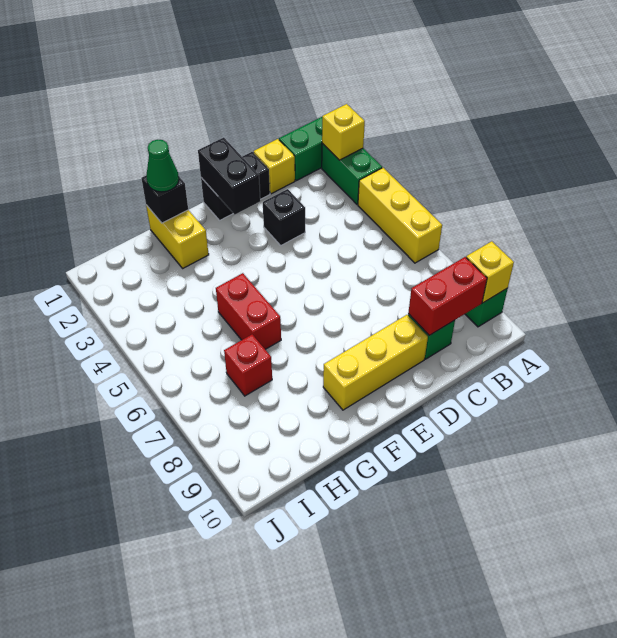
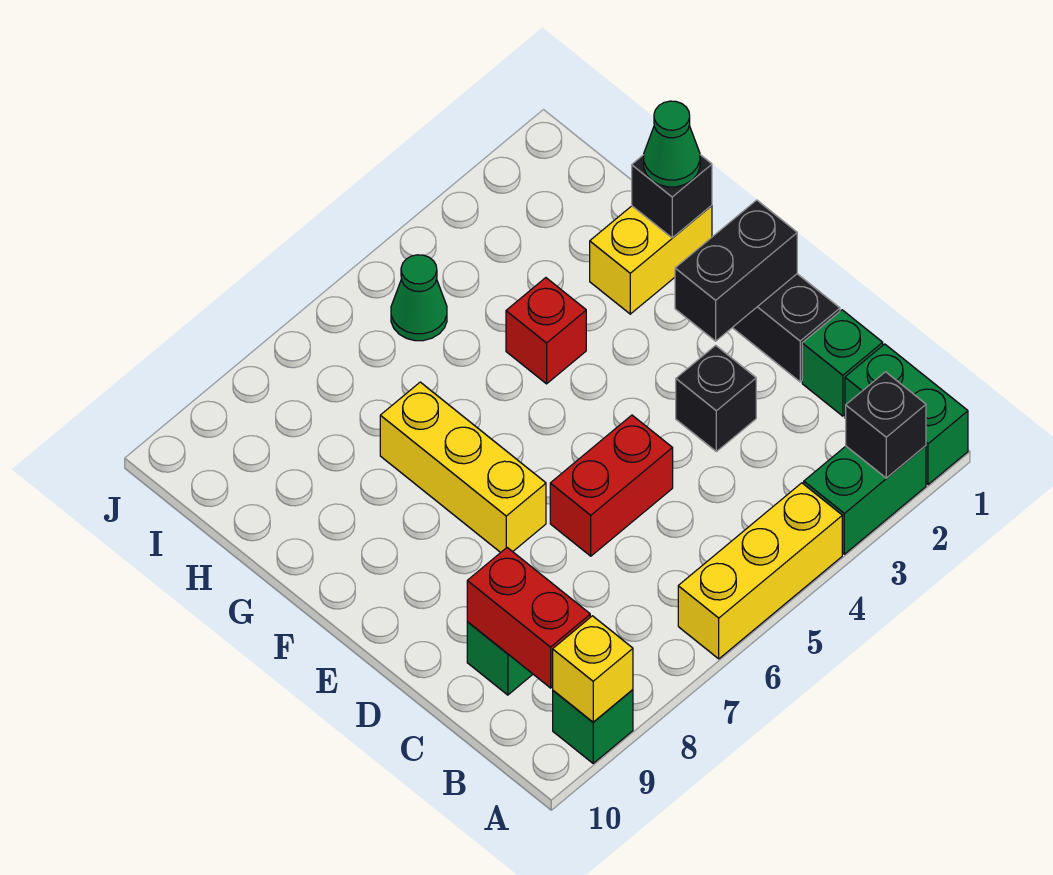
yellow brick A2 level 2 -> black brick A2 level 2
yellow brick C1 level 1 -> green brick C1 level 1
yellow brick D9:F9 level 1 -> yellow brick E7:G7 level 1
red brick G5:G6 level 1 -> red brick D5:D6 level 1
red brick H7 level 1 -> red brick G4 level 1
none -> green cone I5 level 1

